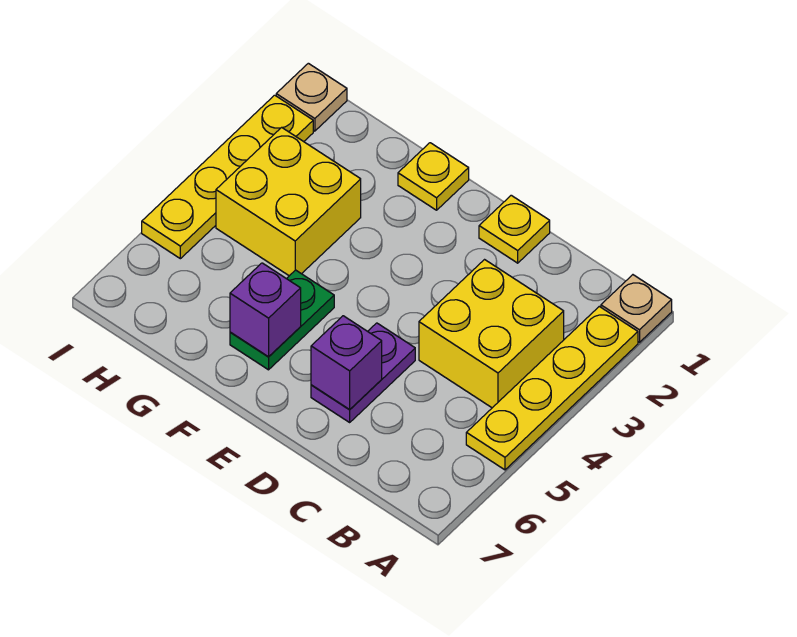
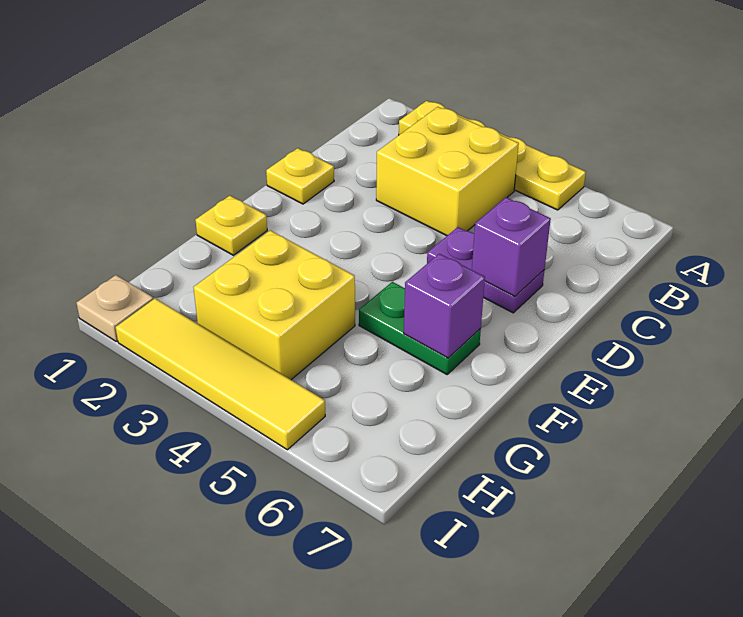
tan plate A1 level 1 -> none
yellow plate I2:I5 level 1 -> yellow tile I2:I5 level 1

